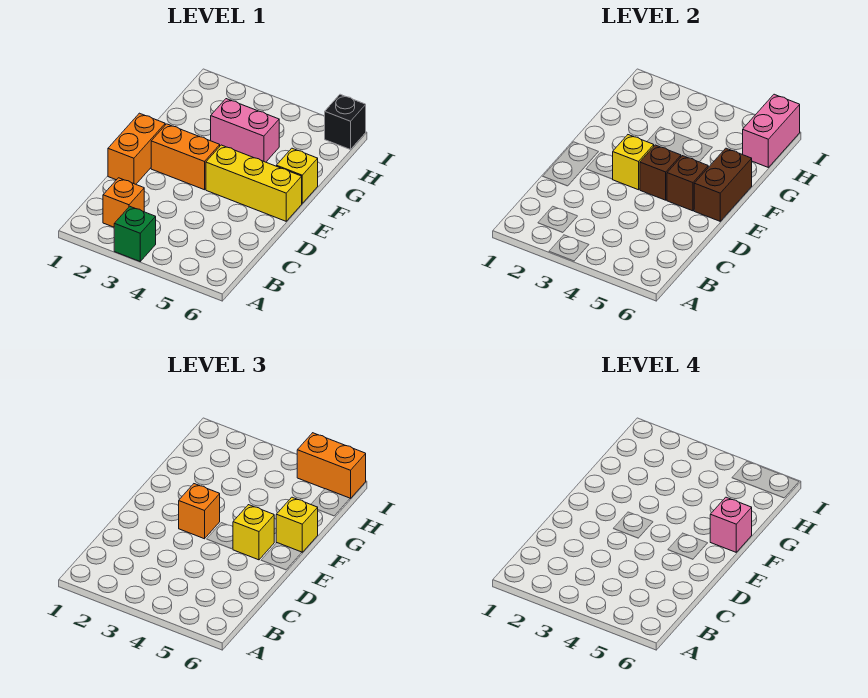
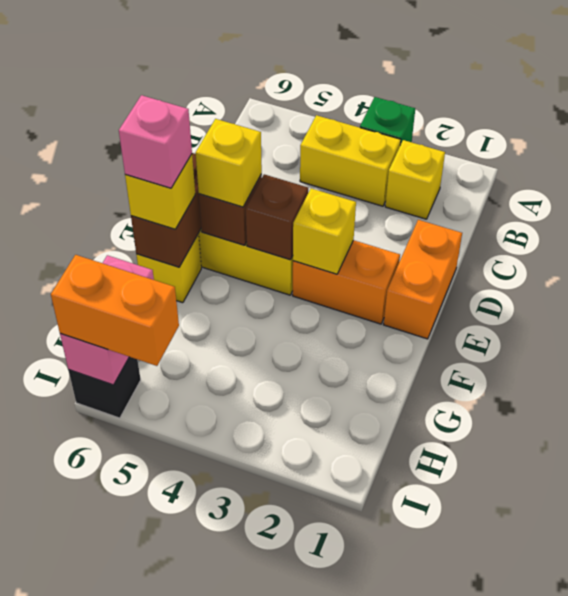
orange brick B2 level 1 -> yellow brick B2 level 1
none -> yellow brick B3:B4 level 1
orange brick E3 level 3 -> none
pink brick G3:G4 level 1 -> none

